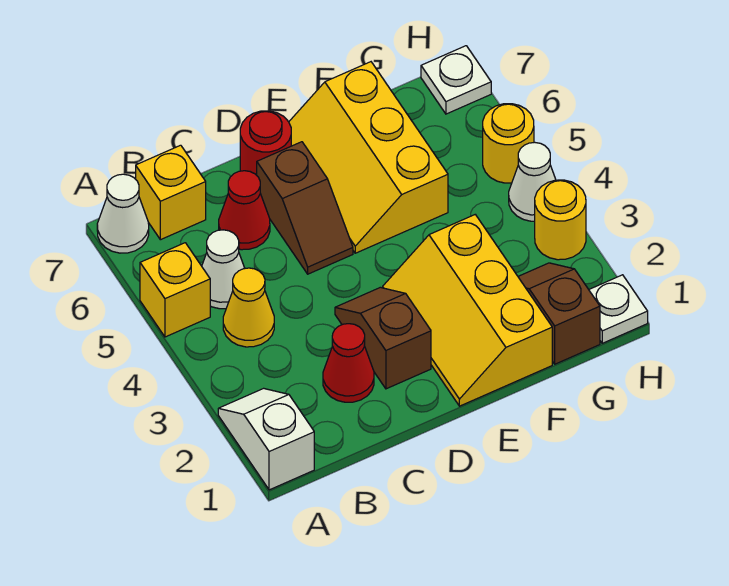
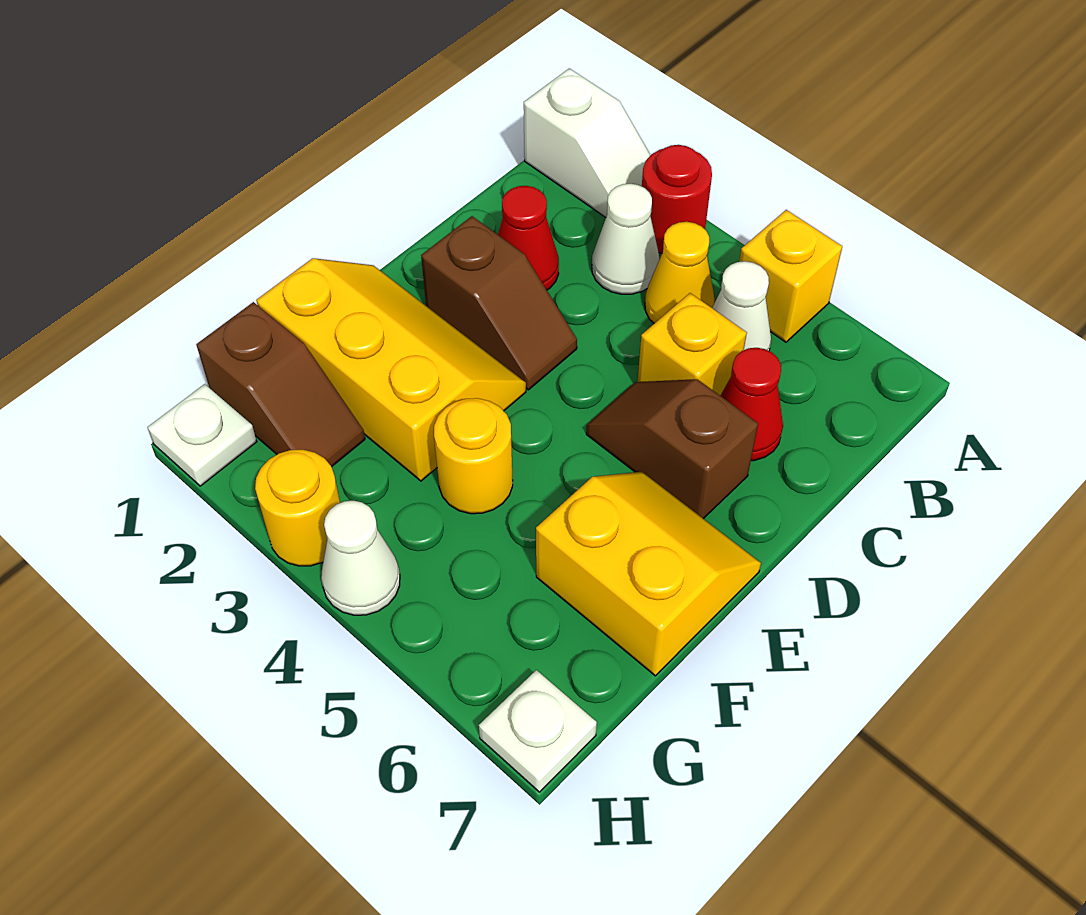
white cone A7 level 1 -> white cone B3 level 1
yellow brick B7 level 1 -> yellow brick C5 level 1
red round brick D7 level 1 -> red round brick A3 level 1
yellow slope E5:F7 level 1 top F -> yellow slope E6:F7 level 1 top F
yellow round brick H5 level 1 -> yellow round brick F4 level 1

